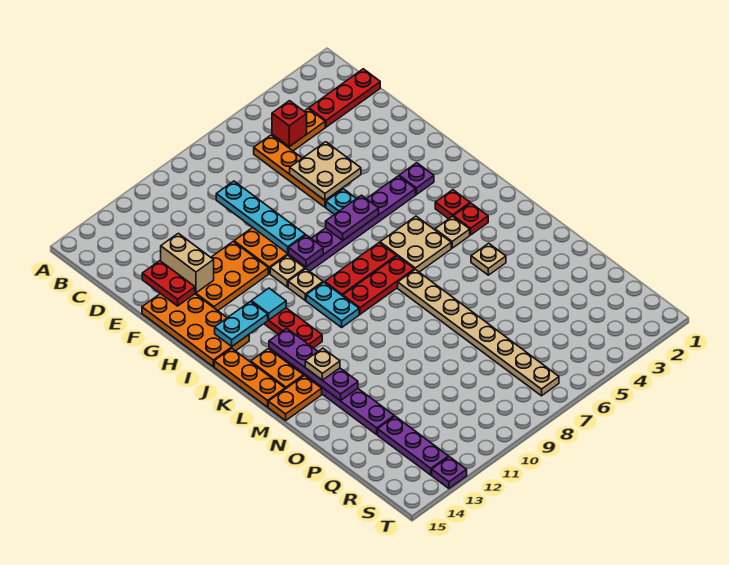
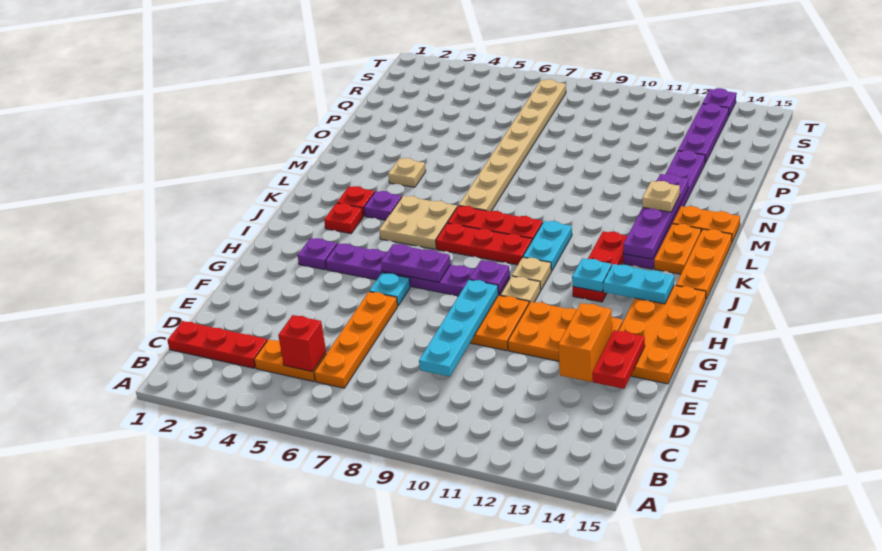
tan plate E5:F6 level 2 -> none
tan brick E13:F13 level 2 -> orange brick E13:F13 level 2
cyan tile I12 level 2 -> cyan plate I12 level 2
tan plate K4 level 1 -> purple plate K4 level 1

